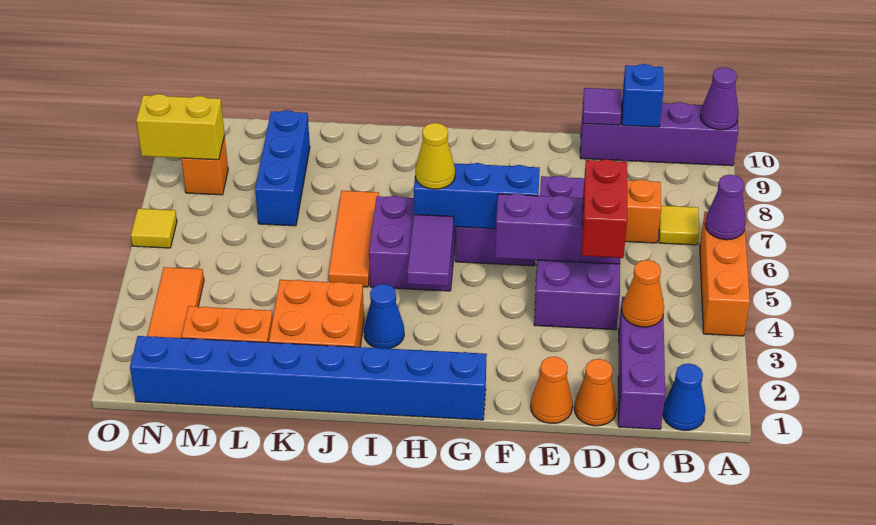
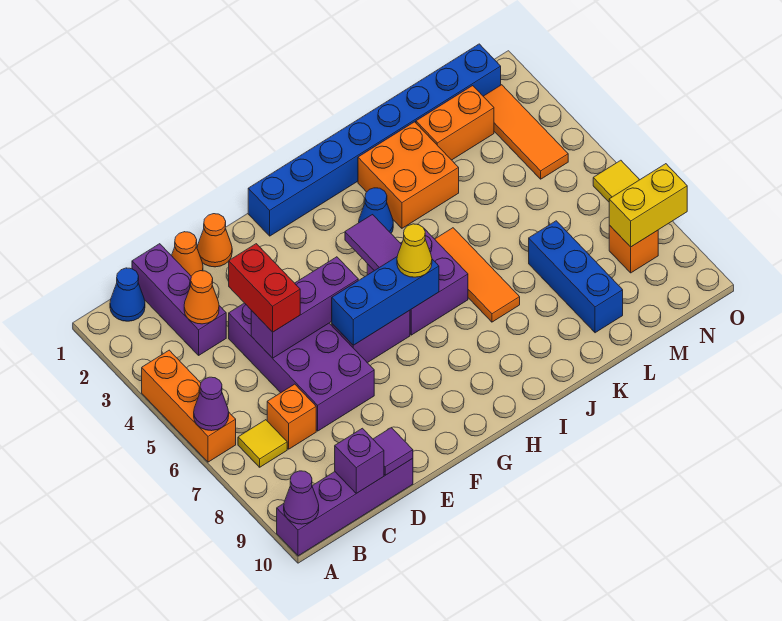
blue brick C10 level 2 -> purple brick C10 level 2

